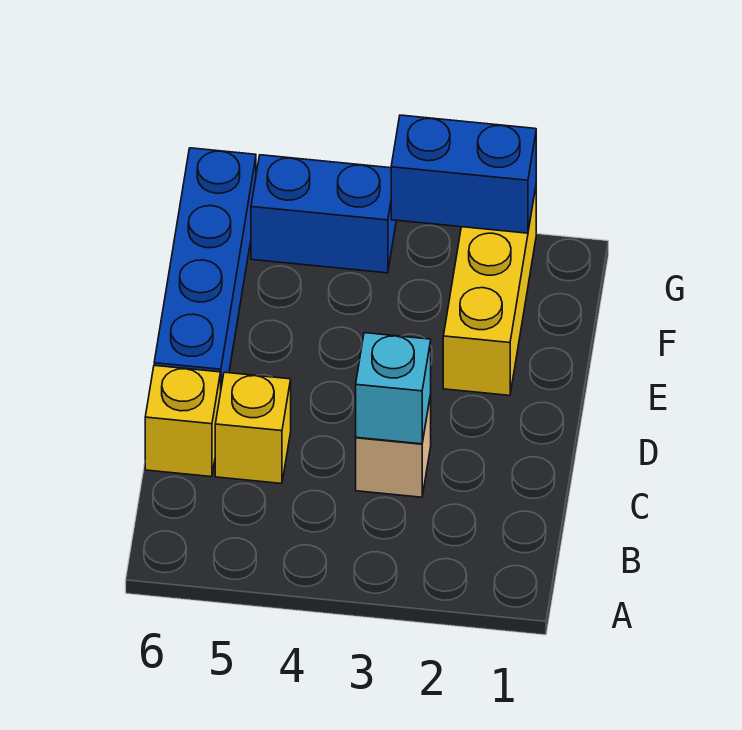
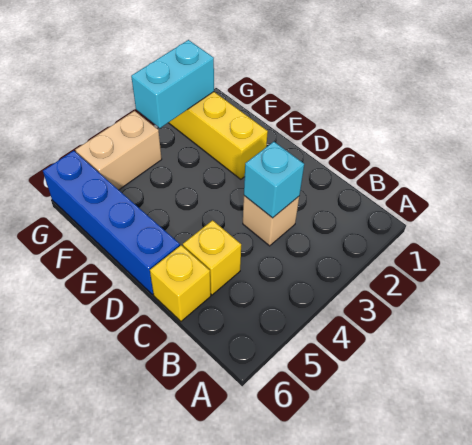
blue brick G2:G3 level 2 -> cyan brick G2:G3 level 2
blue brick G4:G5 level 1 -> tan brick G4:G5 level 1

